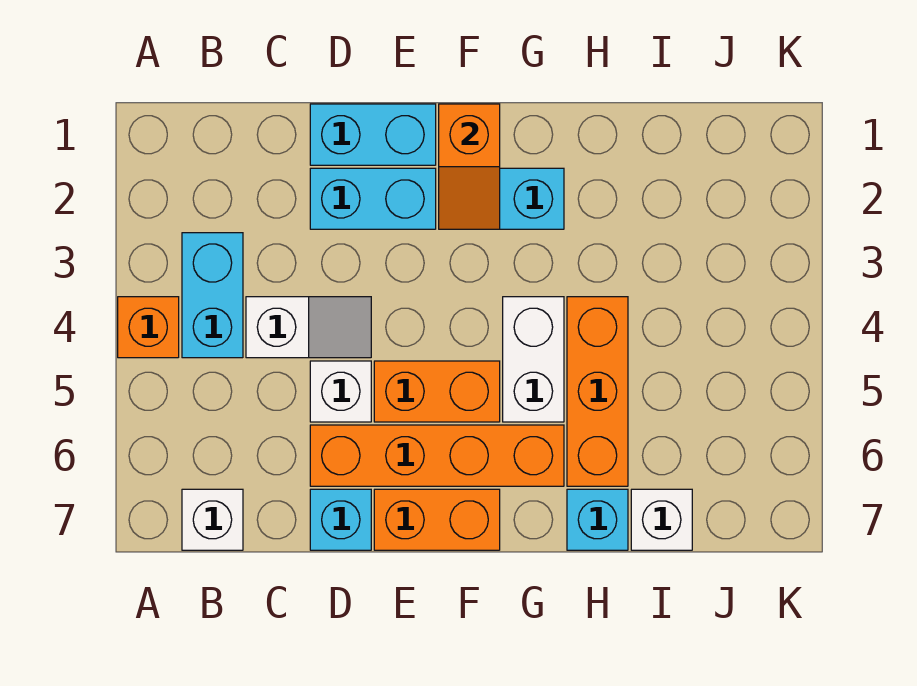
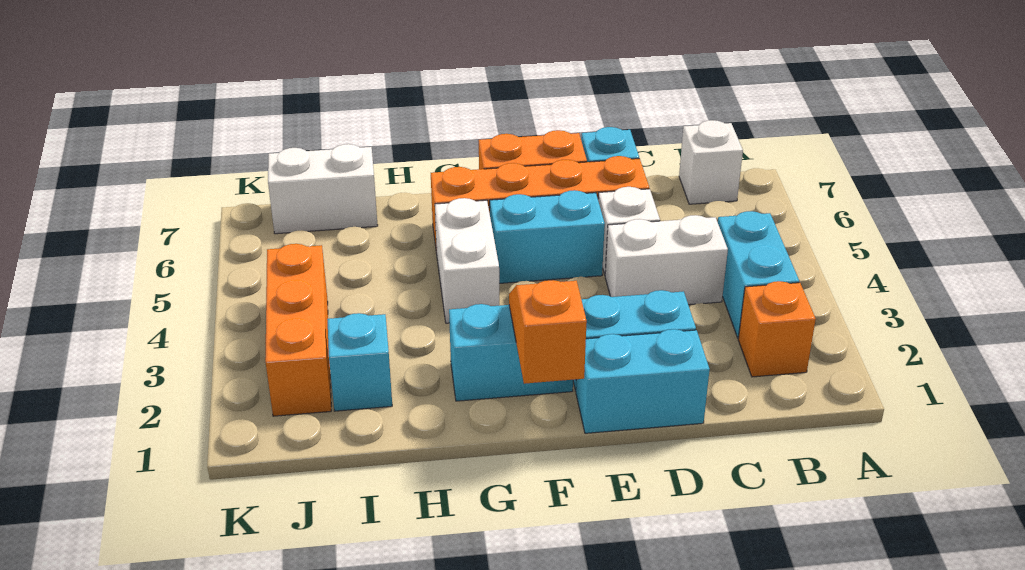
orange brick A4 level 1 -> orange brick B2 level 1
white slope C4:D4 level 1 top C -> white brick C4:D4 level 1
orange brick E5:F5 level 1 -> cyan brick E5:F5 level 1
orange brick H4:H6 level 1 -> orange brick J2:J4 level 1
cyan brick H7 level 1 -> cyan brick I2 level 1
white brick I7 level 1 -> white brick I7:J7 level 1

